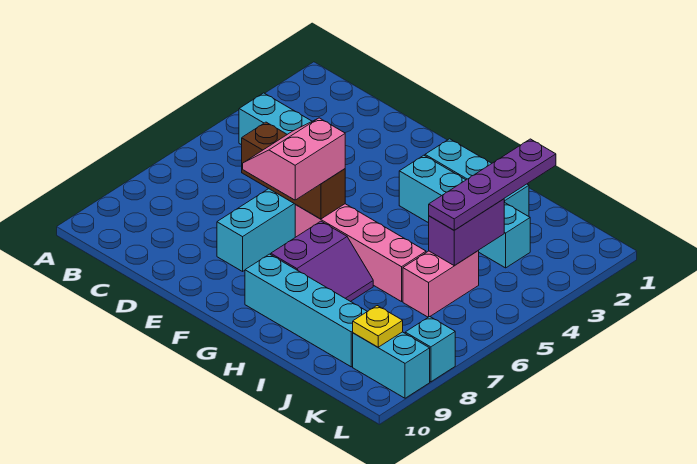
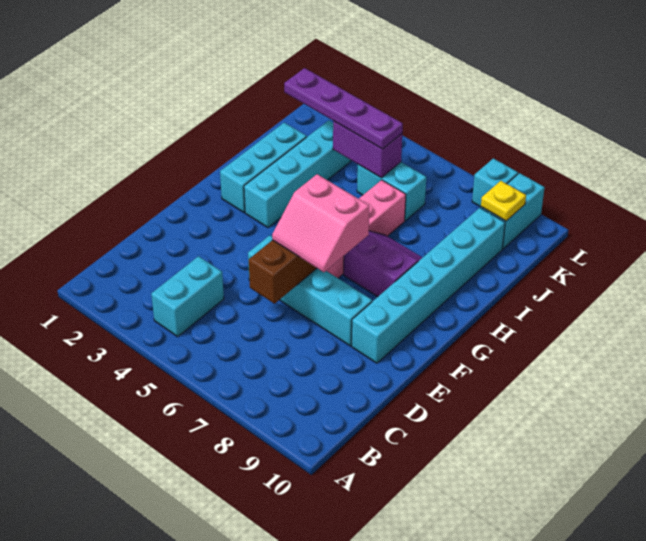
cyan brick G9:J9 level 1 -> cyan brick E9:J9 level 1
pink brick J5:J6 level 1 -> cyan brick J5:J6 level 1

